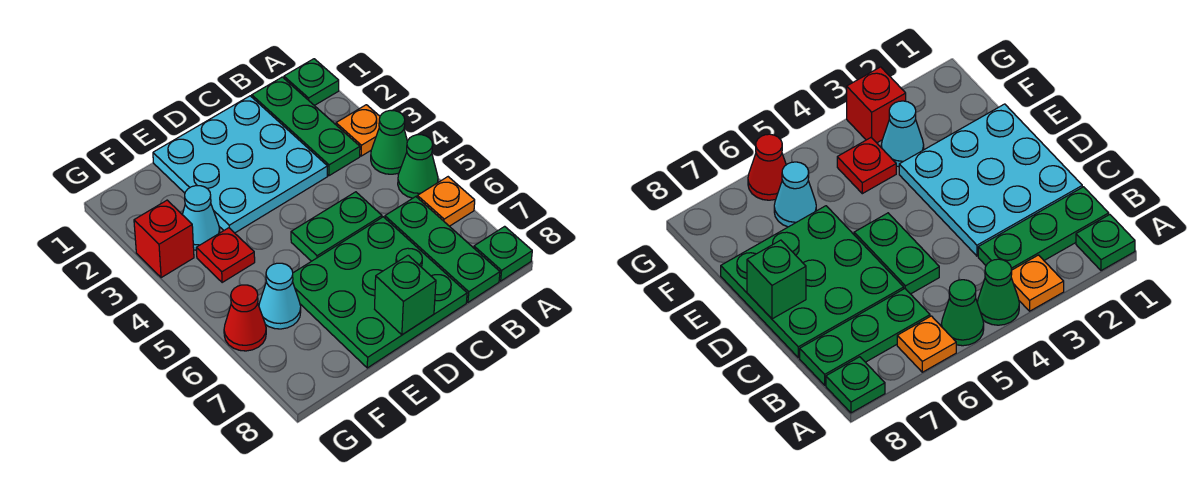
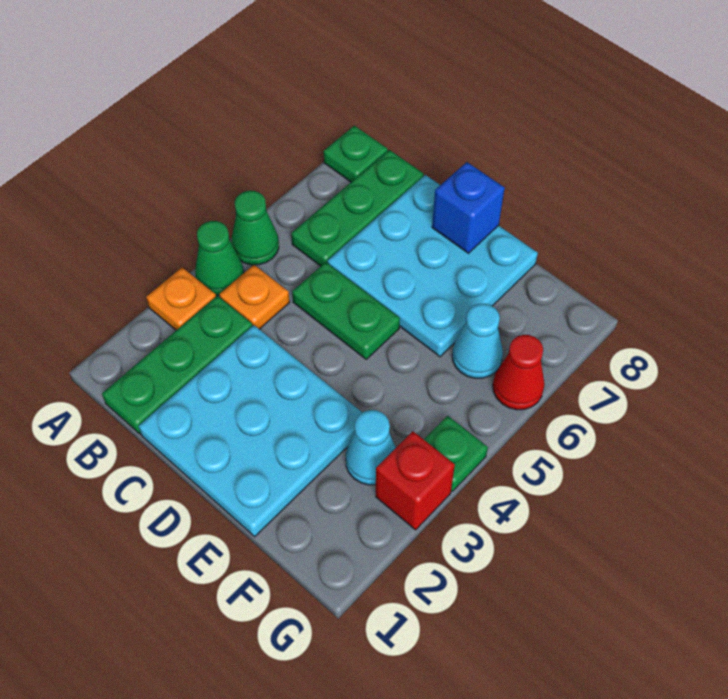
green plate A1 level 1 -> green plate G4 level 1
orange plate A6 level 1 -> orange plate B4 level 1
green plate C6:E8 level 1 -> cyan plate C6:E8 level 1
green brick D8 level 2 -> blue brick D8 level 2
red plate F4 level 1 -> none

